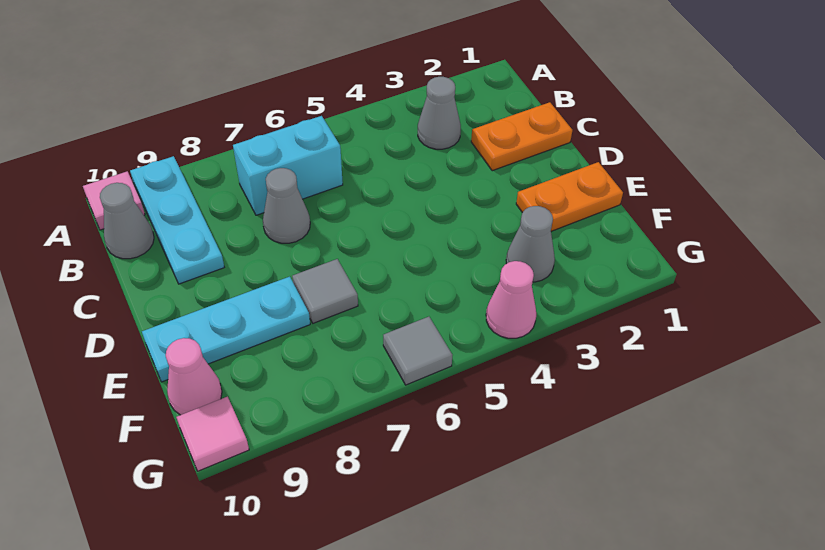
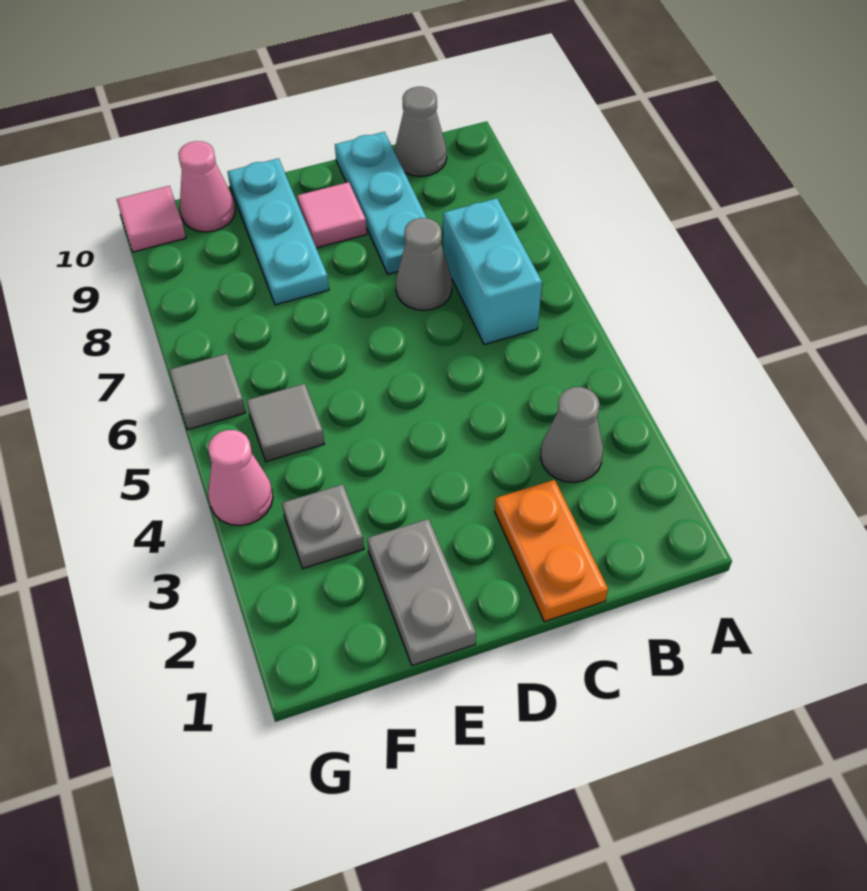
cyan plate A9:C9 level 1 -> cyan plate C8:C10 level 1
pink tile A10 level 1 -> pink tile D9 level 1
orange plate E1:E2 level 1 -> grey plate E1:E2 level 1
grey tile E7 level 1 -> grey tile F5 level 1
grey cone F3 level 1 -> grey plate F3 level 1

